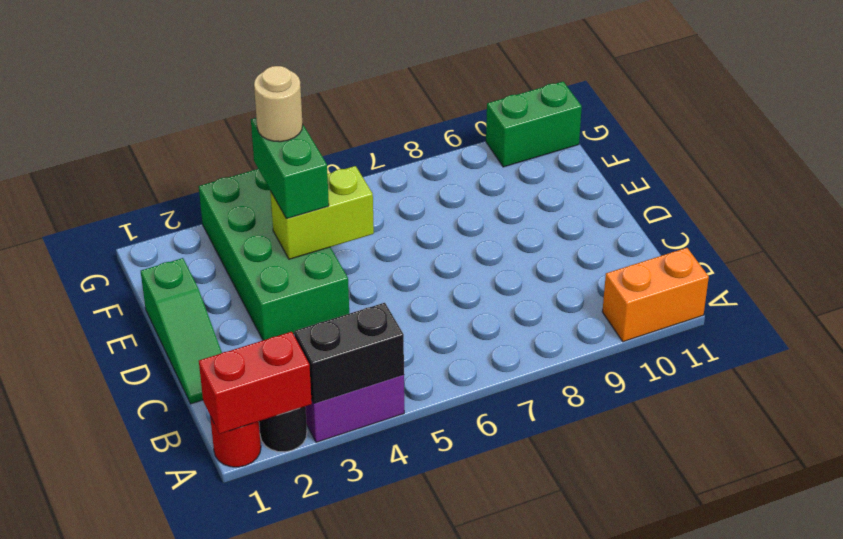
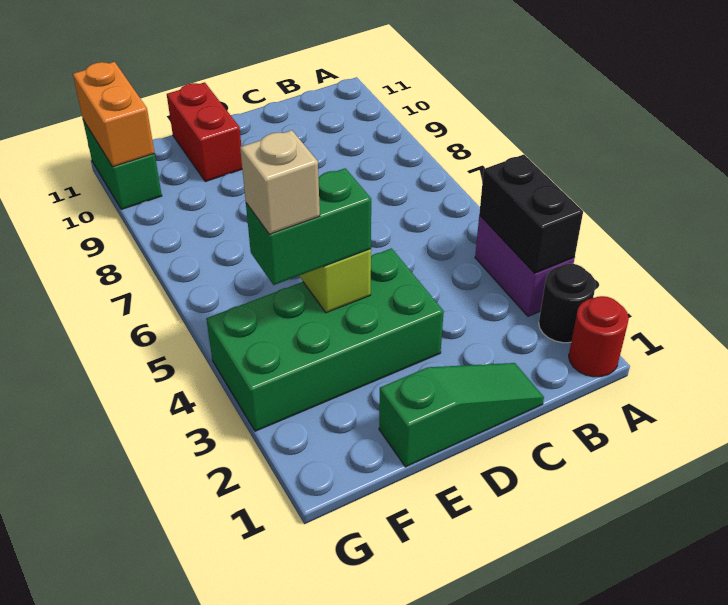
red brick A1:A2 level 2 -> red brick E10:E11 level 1
orange brick A10:A11 level 1 -> orange brick G10:G11 level 2
tan round brick F4 level 4 -> tan brick F4 level 4

